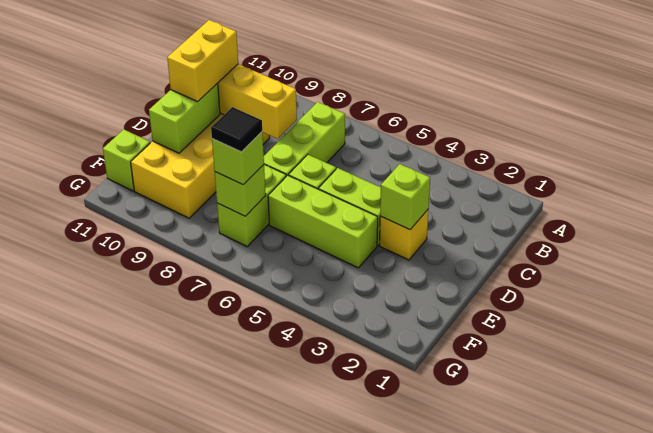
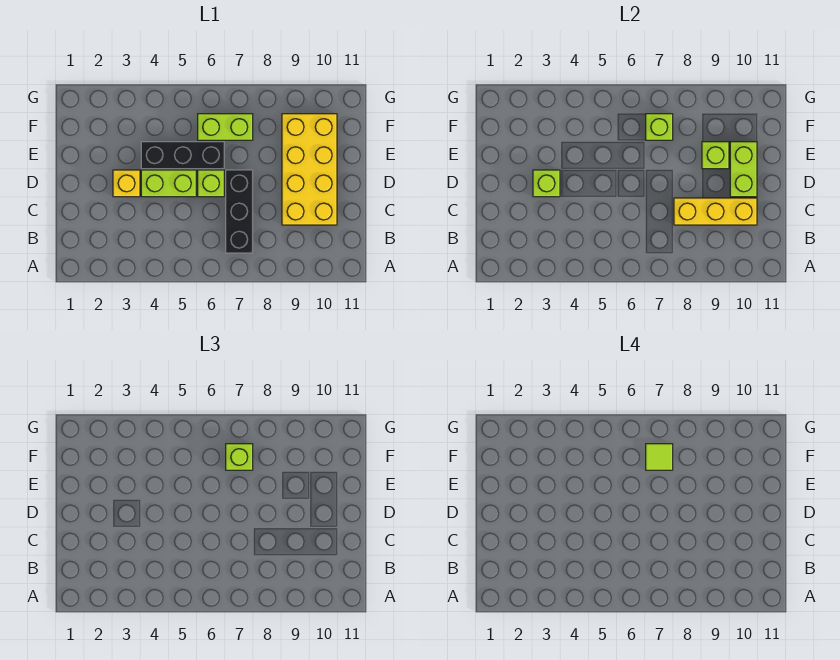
lime brick B7:D7 level 1 -> black brick B7:D7 level 1
yellow brick C10:D10 level 3 -> none
lime brick E4:E6 level 1 -> black brick E4:E6 level 1
lime brick E7:F7 level 1 -> lime brick F6:F7 level 1
black tile F7 level 4 -> lime tile F7 level 4
lime brick F11 level 1 -> lime brick E9 level 2

